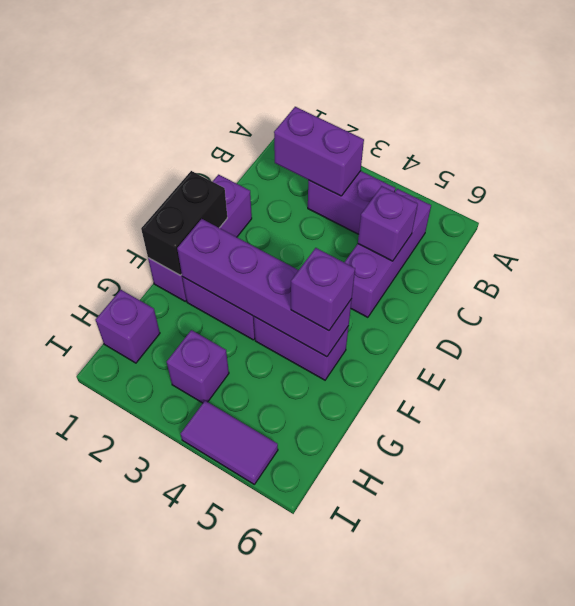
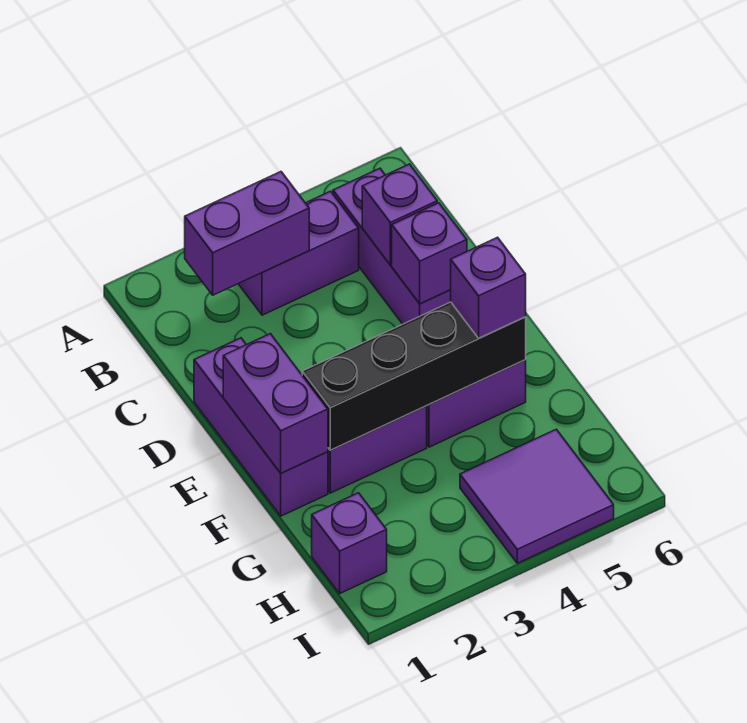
black brick E1:F1 level 2 -> purple brick E1:F1 level 2
purple brick F2:F5 level 2 -> black brick F2:F5 level 2
purple brick H3 level 1 -> purple brick D5 level 2
purple tile I4:I5 level 1 -> purple tile H4:I5 level 1

